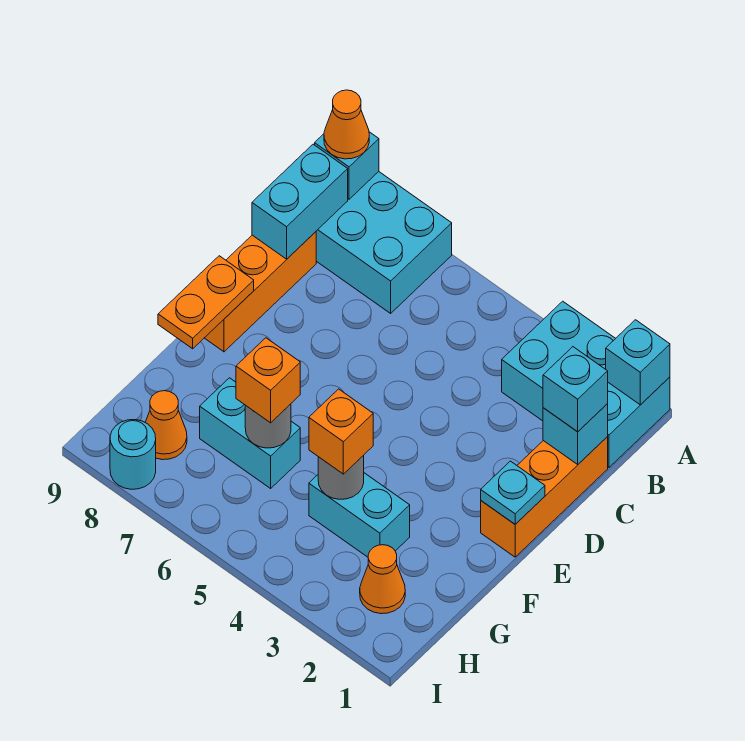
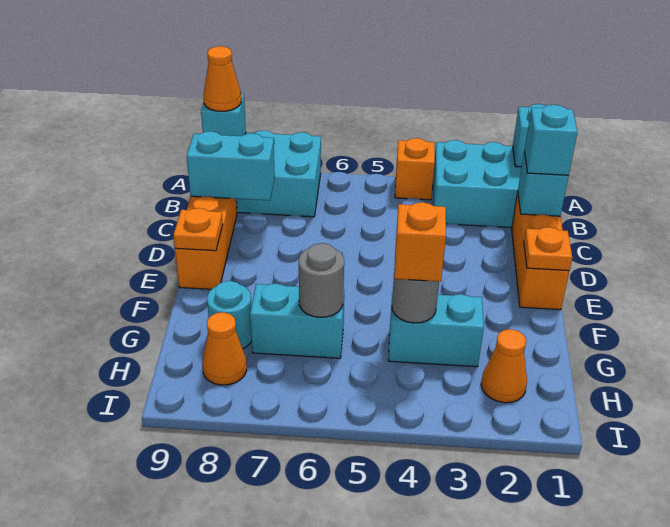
cyan brick B9:C9 level 2 -> cyan brick C8:C9 level 2
cyan plate E1 level 2 -> orange plate E1 level 2
orange plate E9:F9 level 2 -> orange plate E9 level 2
orange brick G6 level 3 -> orange brick A4 level 1
cyan round brick I8 level 1 -> cyan round brick G8 level 1

